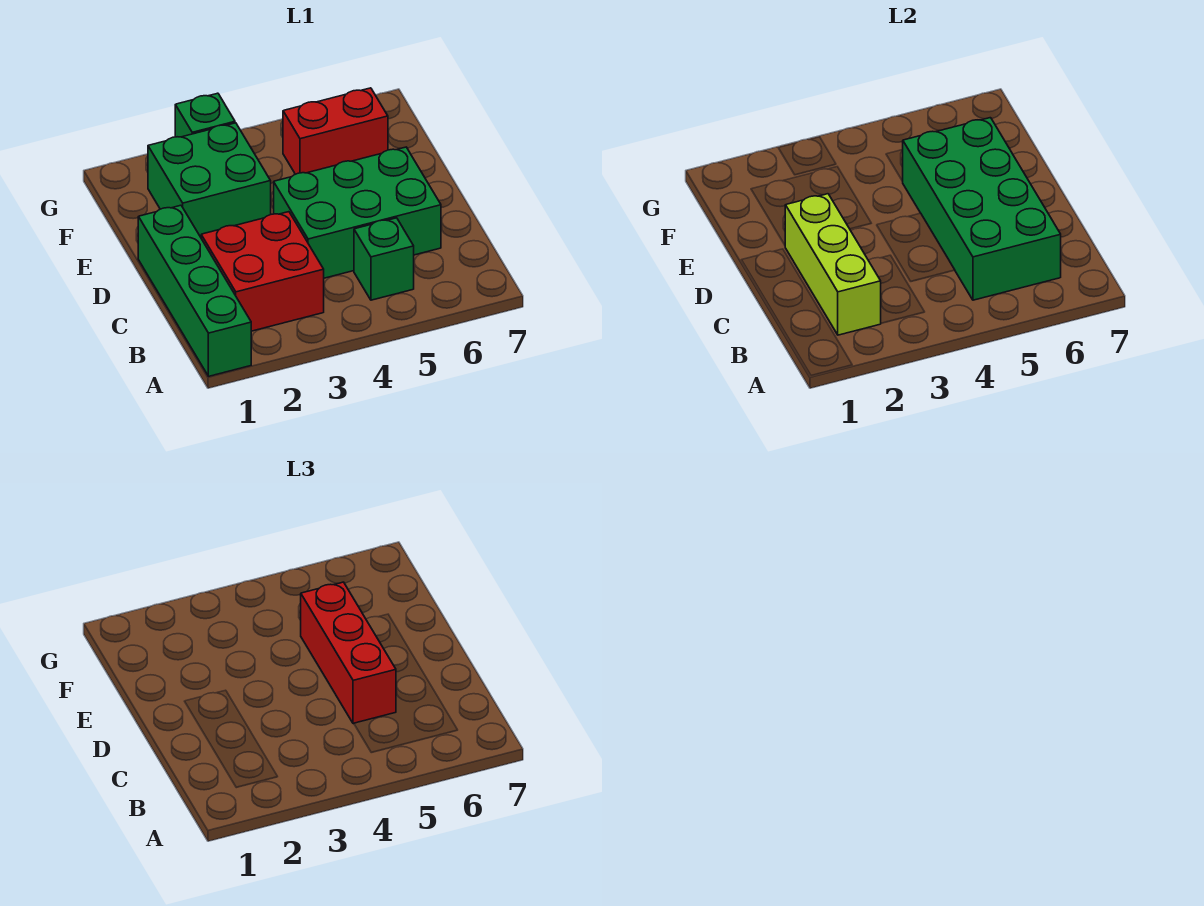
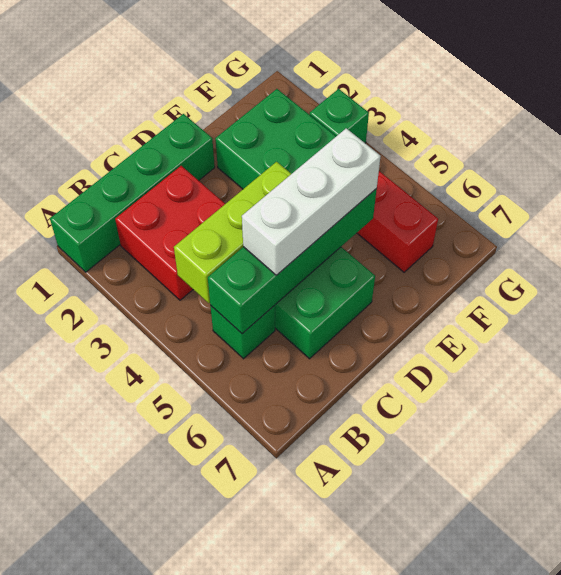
lime brick B2:D2 level 2 -> lime brick B4:D4 level 2
green brick B5:E6 level 2 -> green brick B5:E5 level 2
red brick C5:E5 level 3 -> white brick C5:E5 level 3

